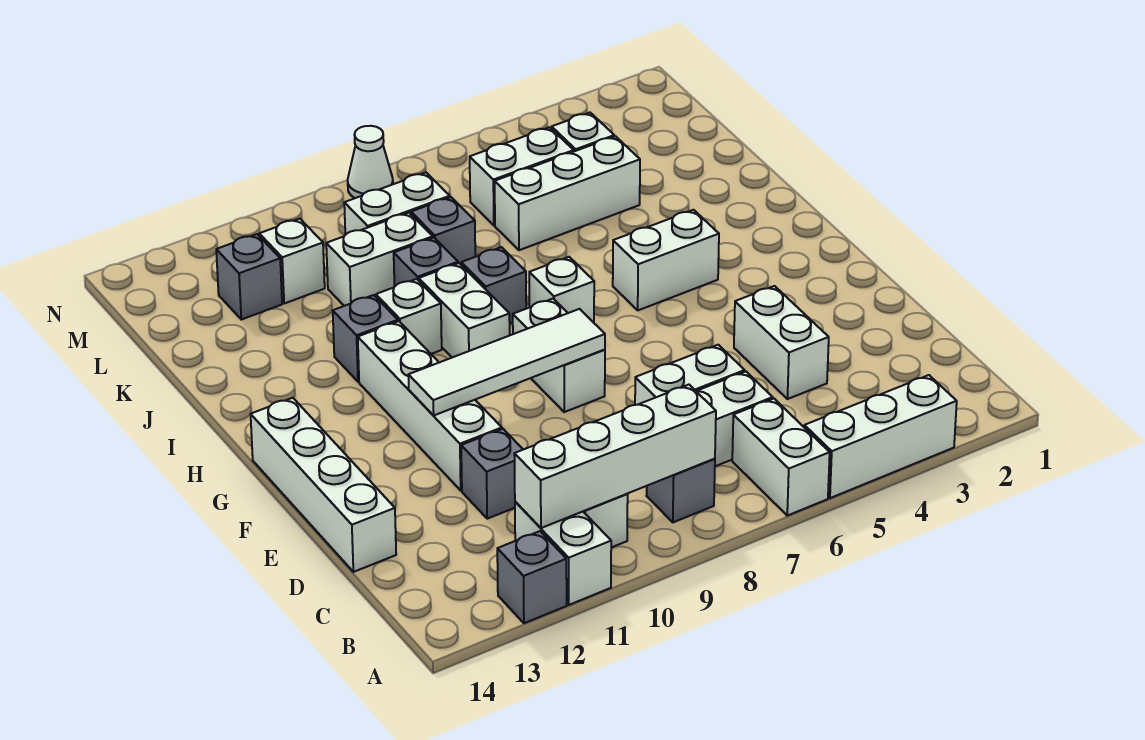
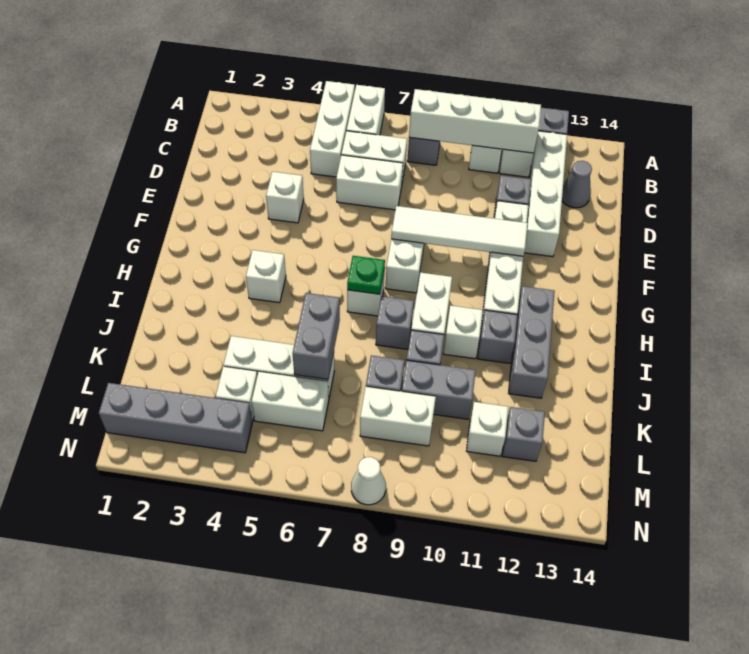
white brick A3:A5 level 1 -> white brick A5:C5 level 1
none -> grey cone C13 level 1
white brick D4:E4 level 1 -> white brick E4 level 1
white brick D14:G14 level 1 -> white brick B12:E12 level 1
white brick H4:H5 level 1 -> white brick H4 level 1
none -> green plate H7 level 2
none -> grey brick H12:J12 level 1
none -> grey brick J6:K6 level 2
white brick K9:K10 level 1 -> grey brick K9:K10 level 1
none -> grey brick M1:M4 level 1

